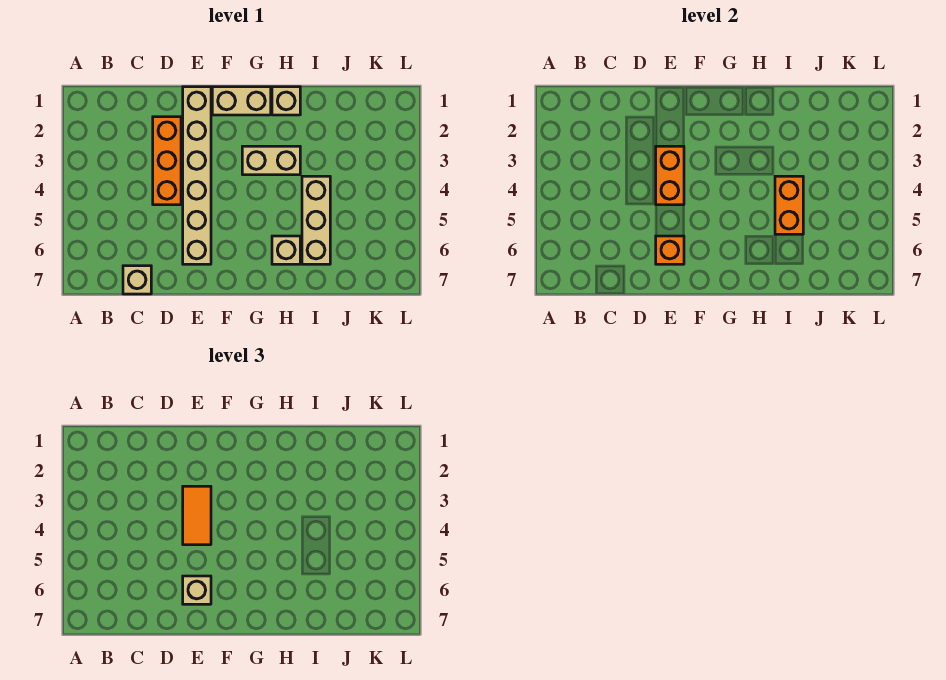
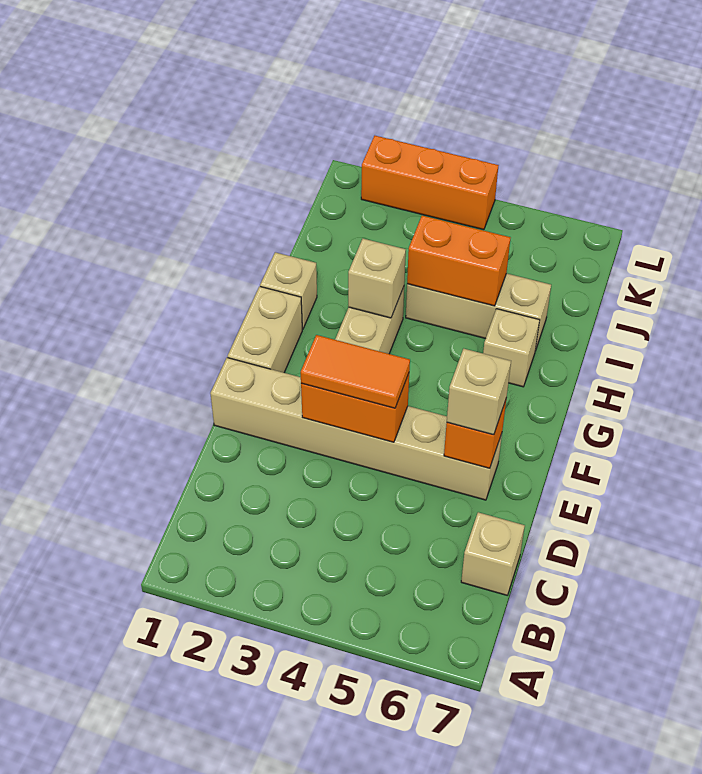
orange brick D2:D4 level 1 -> orange brick L2:L4 level 1
none -> tan brick H3 level 2

